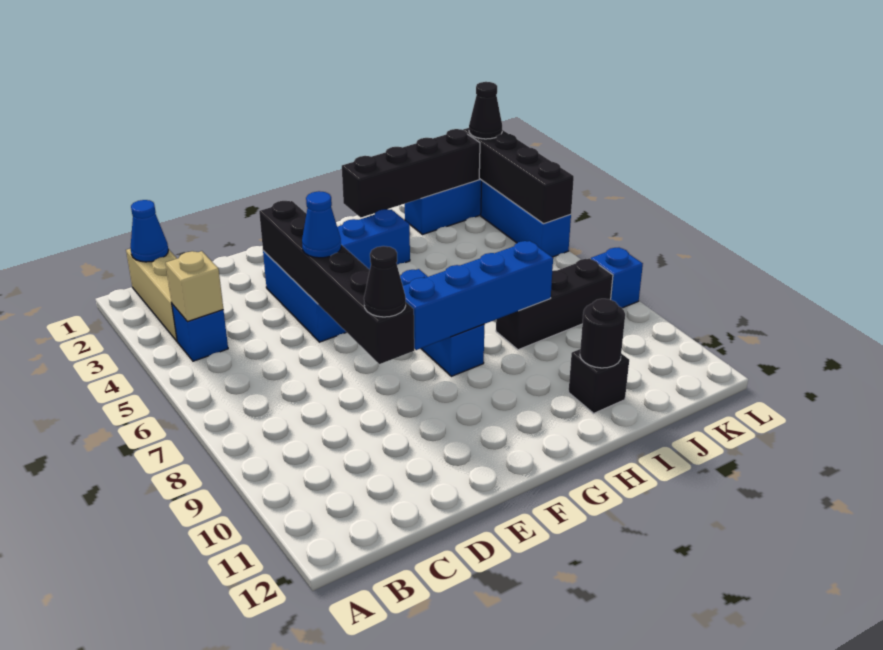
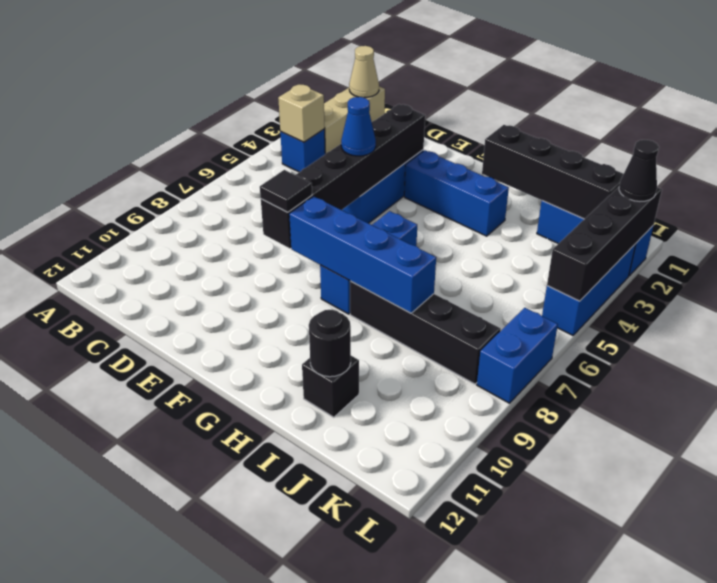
blue cone B1 level 2 -> tan cone B1 level 2
black cone E8 level 3 -> black tile E8 level 3
black brick I8:K8 level 1 -> black brick H8:K8 level 1
blue brick L8 level 1 -> blue brick L7:L8 level 1

